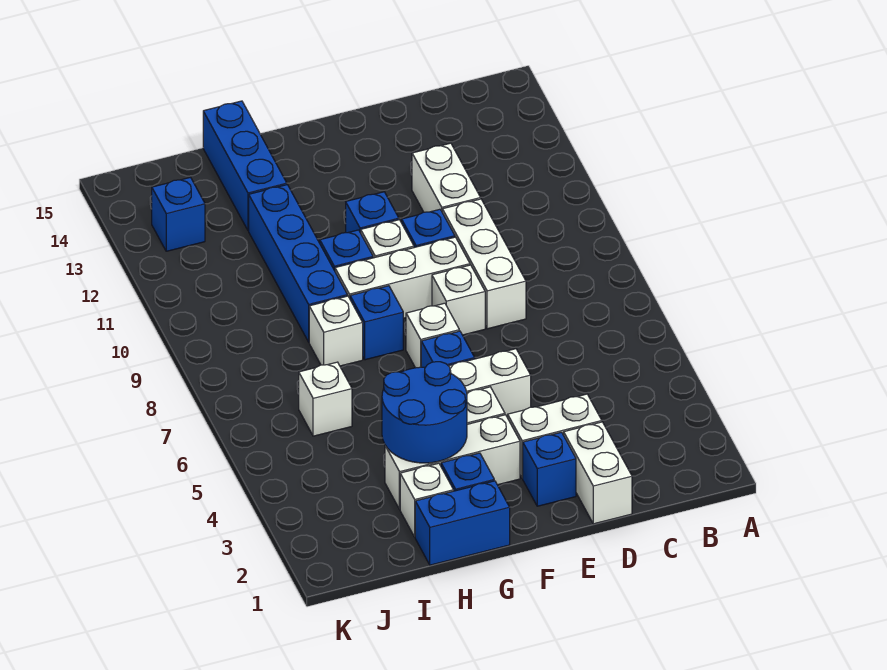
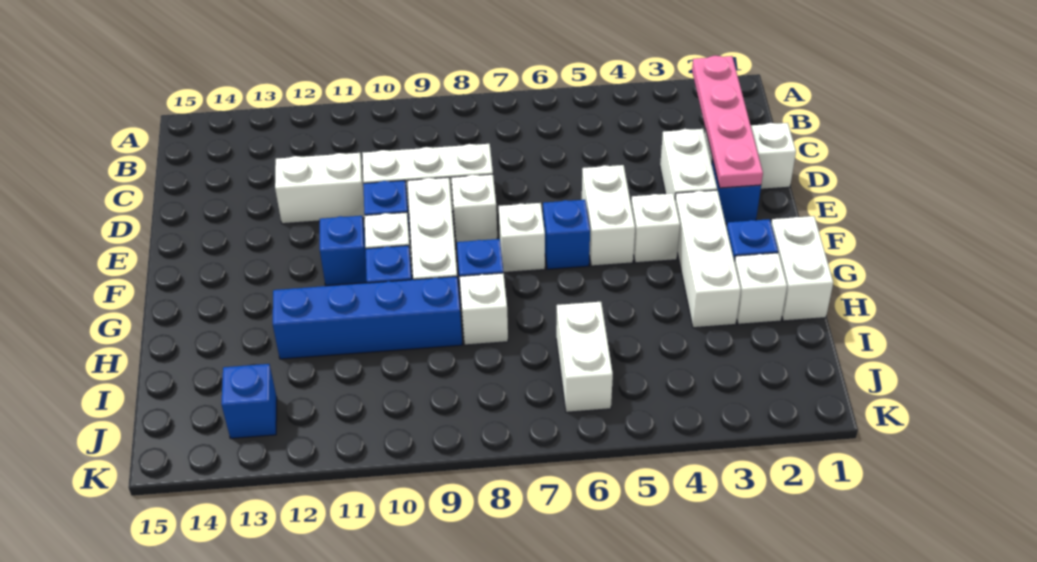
none -> pink plate B2:E2 level 2
blue brick G1:H1 level 1 -> white brick G1:H1 level 1
blue round brick G3:H4 level 2 -> none
blue brick H13:H15 level 1 -> none
white brick I6 level 1 -> white brick I6:J6 level 1

